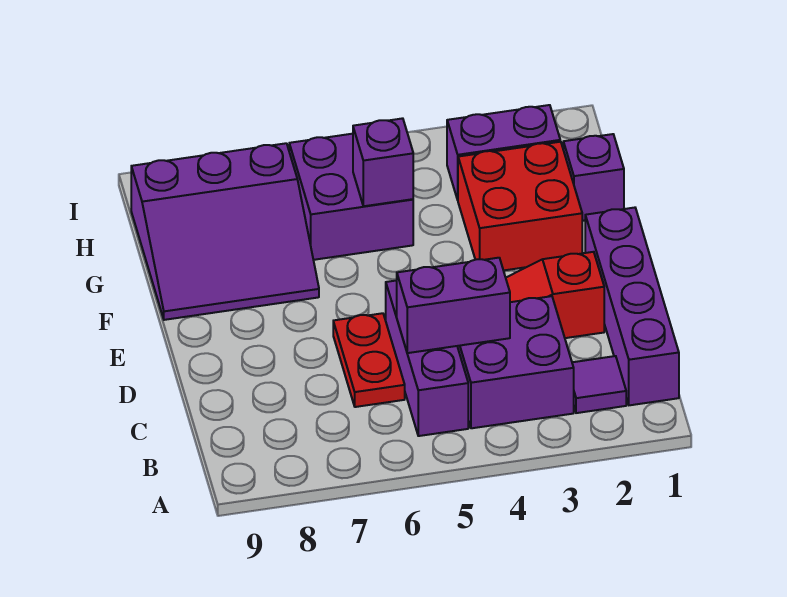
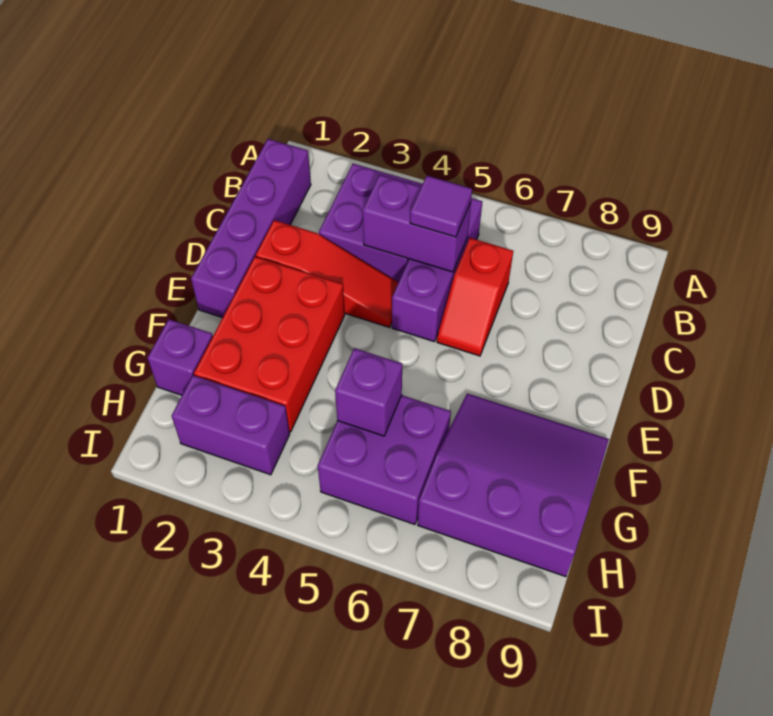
purple tile B2 level 1 -> purple tile C5 level 3
red plate C6:D6 level 1 -> red slope C6:D6 level 1 top C
red brick F2:G3 level 1 -> red brick E2:G3 level 1

